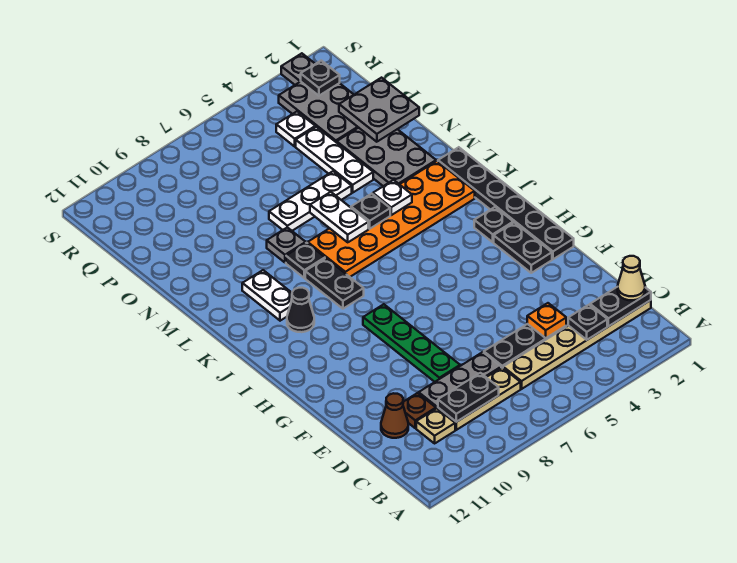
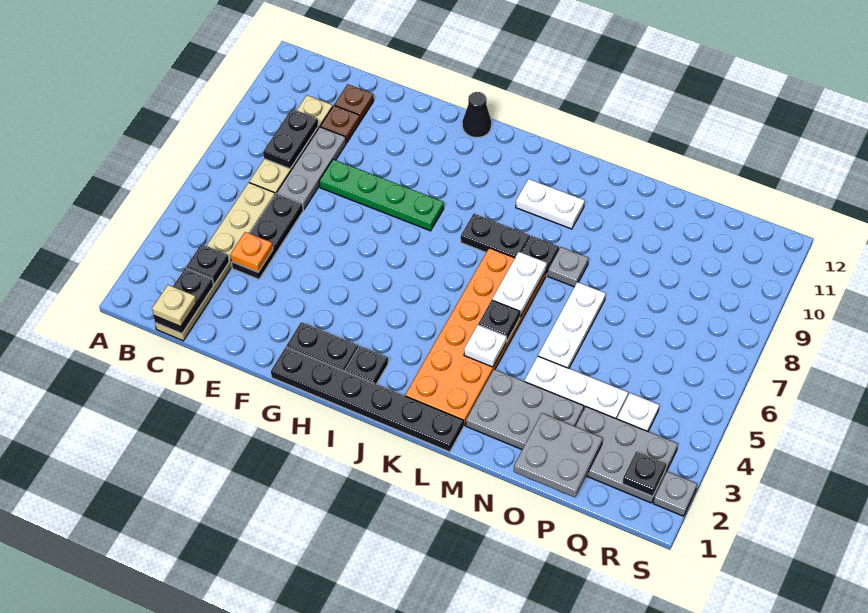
tan cone C1 level 3 -> tan plate C1 level 3
brown cone D11 level 1 -> brown plate D11 level 1
black cone J10 level 1 -> black cone H12 level 1
white plate L6:M6 level 2 -> white plate L6:L7 level 2

